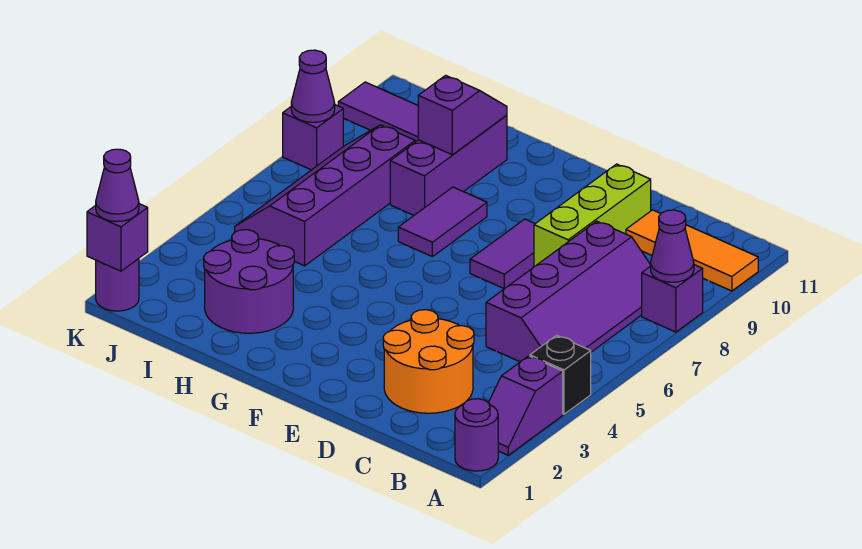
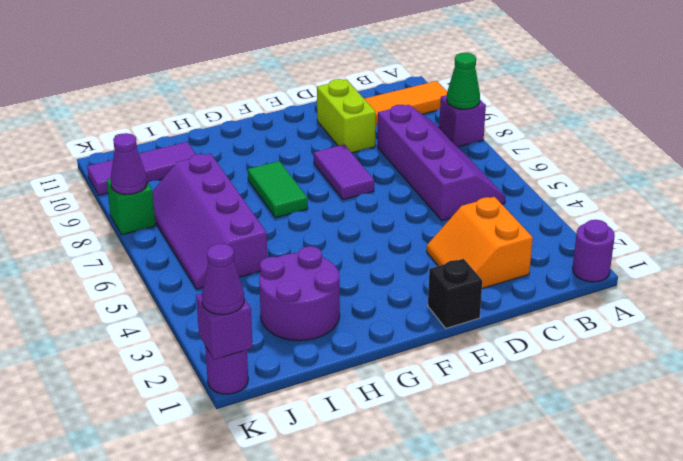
purple slope A2:A3 level 1 top 3 -> none
black brick A4 level 1 -> black brick E1 level 1
purple cone A8 level 2 -> green cone A8 level 2
orange round brick C2:D3 level 1 -> orange slope C2:D3 level 1 top C
lime brick D8:D10 level 1 -> lime brick D9:D10 level 1
purple tile G7:G8 level 1 -> green tile G7:G8 level 1
purple brick H8:H10 level 1 -> none
purple slope H9:H10 level 2 top 9 -> none
purple brick K8 level 1 -> green brick K8 level 1

